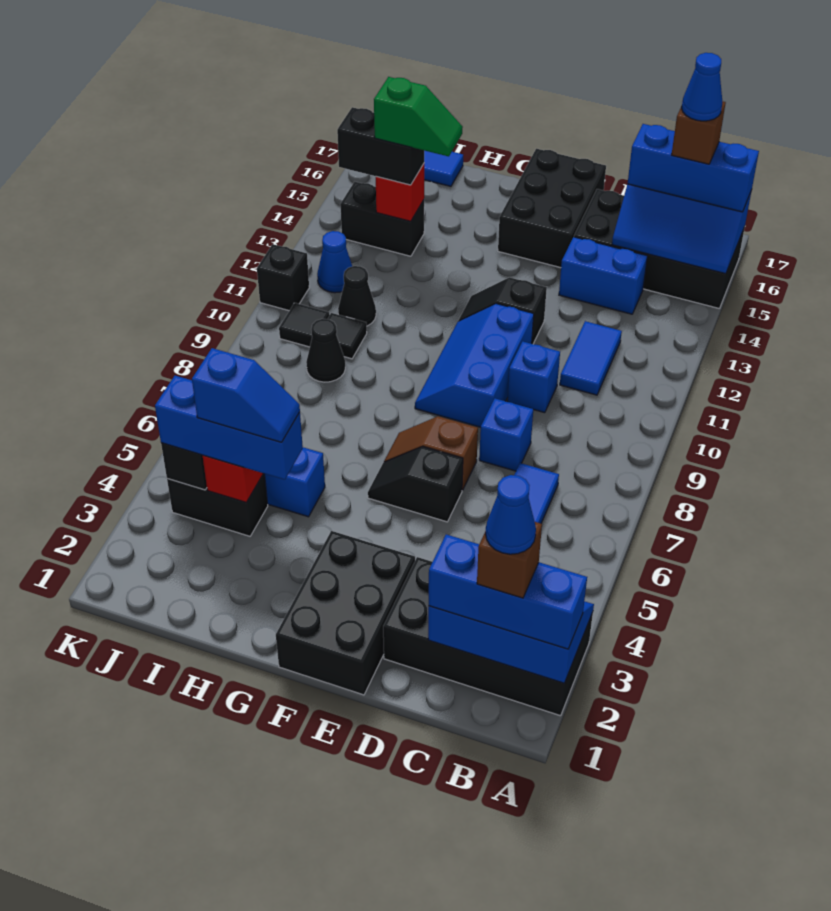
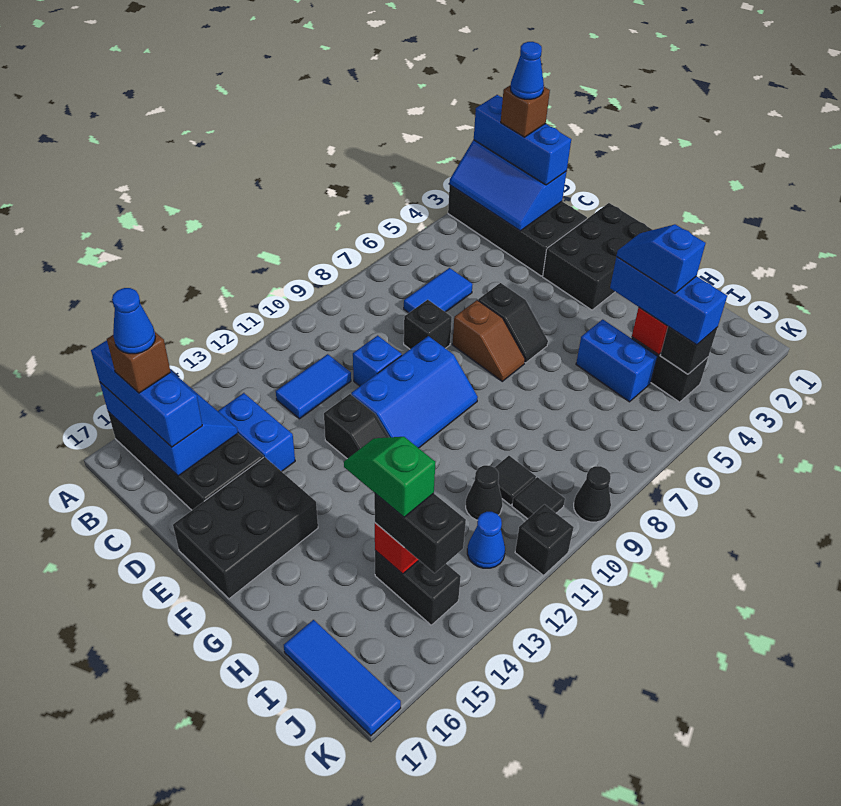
blue brick D8 level 1 -> black brick D8 level 1
black cone I9 level 1 -> black cone K9 level 1

